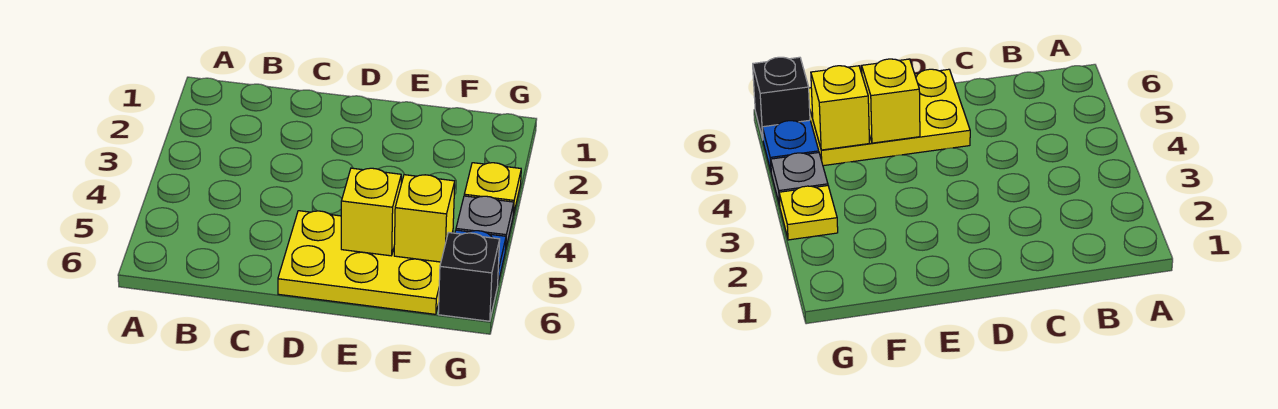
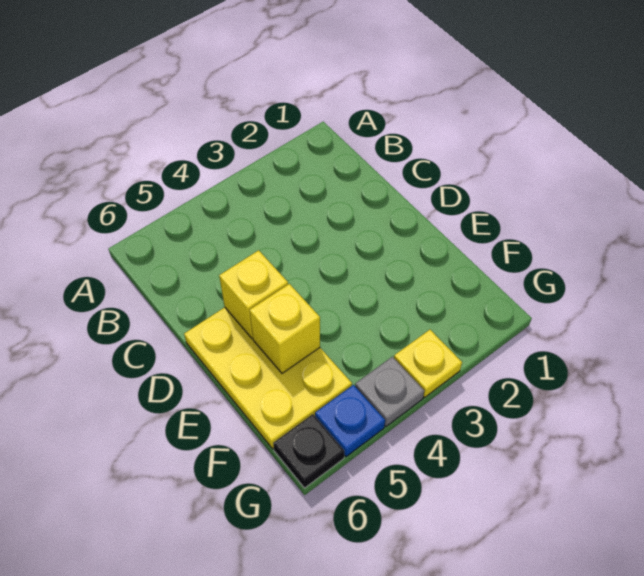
yellow brick F5 level 2 -> yellow brick D5 level 2
black brick G6 level 1 -> black plate G6 level 1

